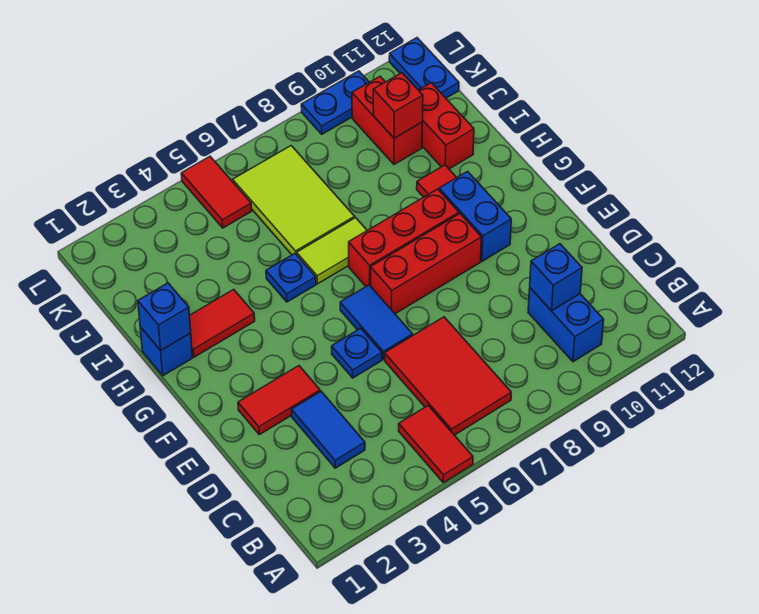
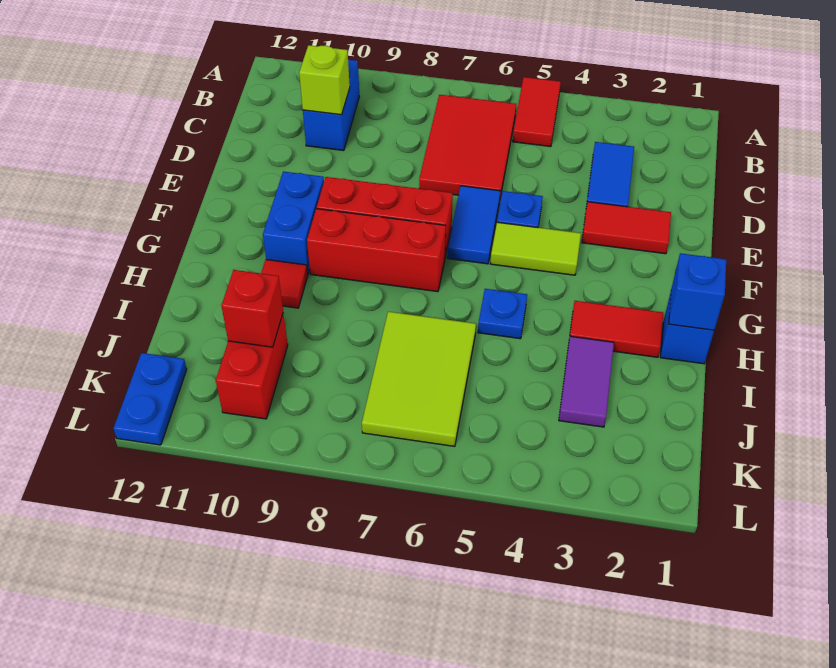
blue brick C10 level 2 -> lime brick C10 level 2
lime tile H6:H7 level 1 -> lime tile F4:F5 level 1
none -> purple tile I3:J3 level 1
red brick I11:J11 level 1 -> none
red tile K5:L5 level 1 -> none
blue plate L9:L10 level 1 -> none

